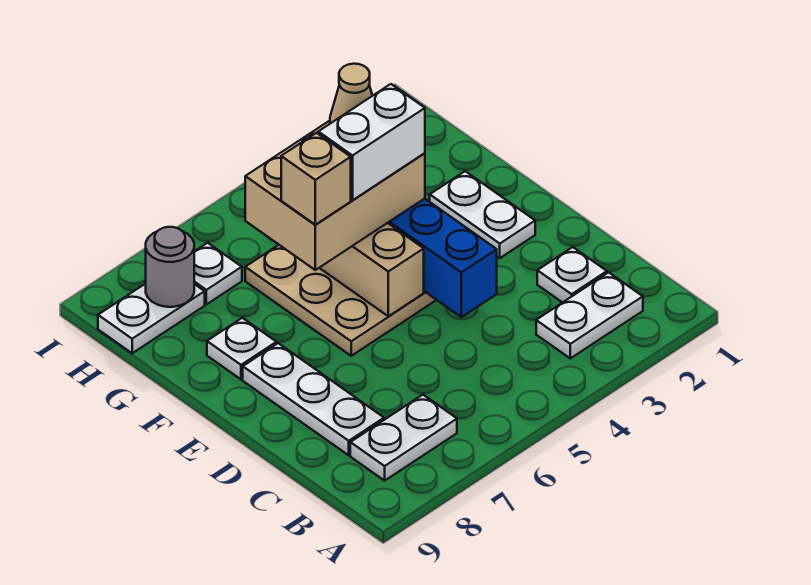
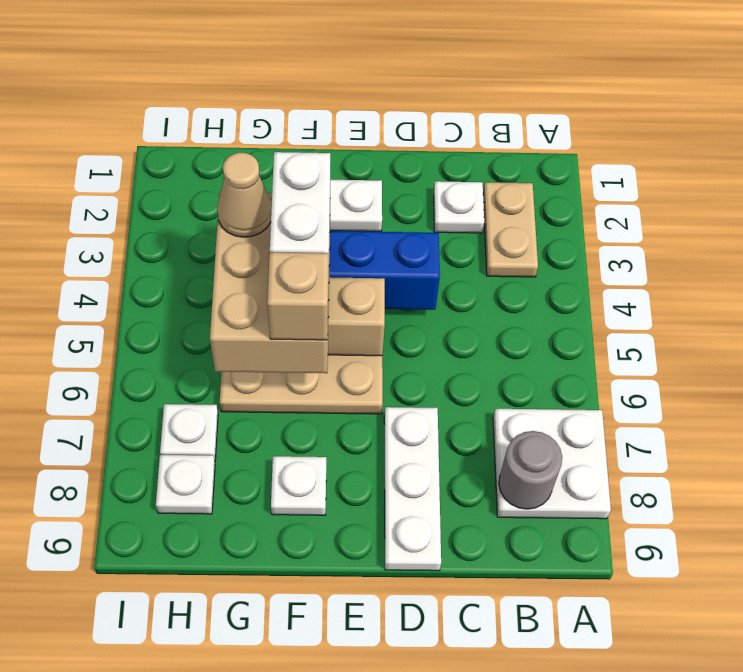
white plate B2:B3 level 1 -> tan plate B2:B3 level 1
white plate B7:B8 level 1 -> white plate A7:B8 level 1
white plate C8:E8 level 1 -> white plate D7:D9 level 1
white plate H8:H9 level 1 -> white plate H8 level 1
grey round brick H8 level 2 -> grey round brick B8 level 2

